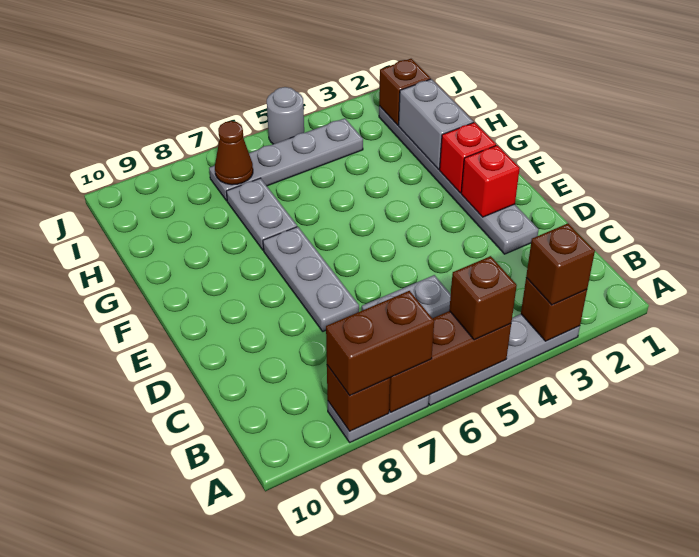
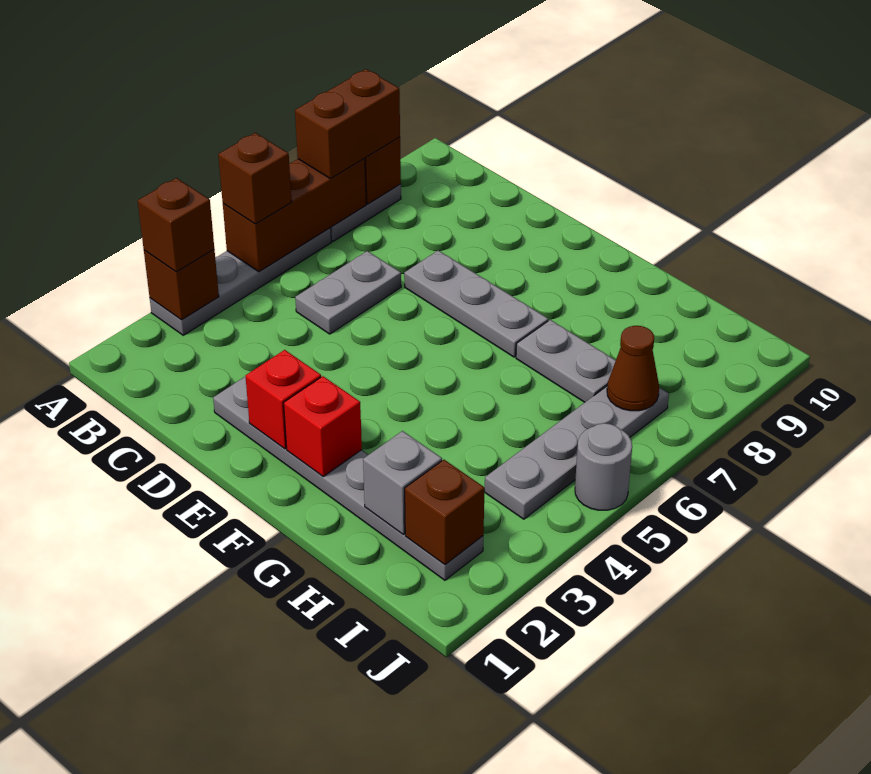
grey brick G2:H2 level 2 -> grey brick H2 level 2

